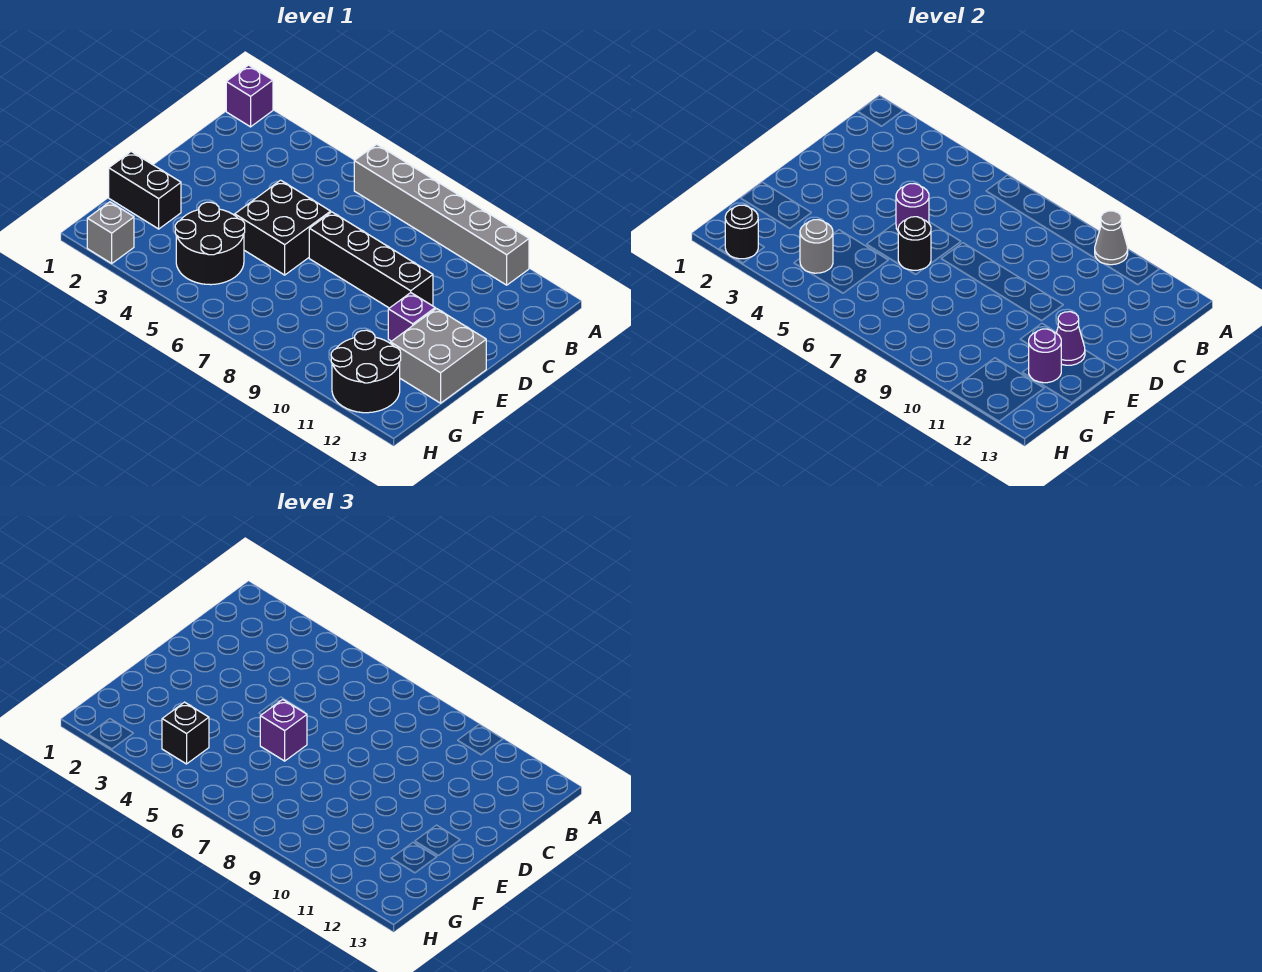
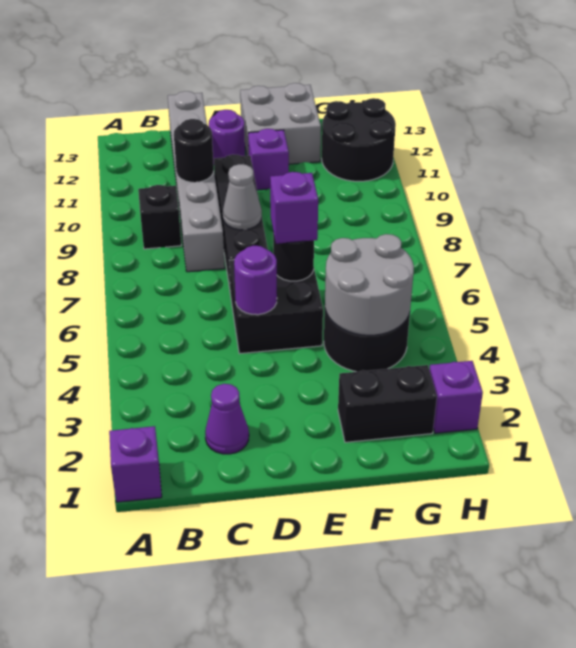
grey brick A6:A11 level 1 -> grey brick C8:C13 level 1
grey cone A10 level 2 -> grey cone D8 level 2
purple cone E12 level 2 -> purple cone C2 level 1
black brick F1:F2 level 1 -> black brick F2:G2 level 1
purple round brick F12 level 2 -> purple round brick D12 level 1
grey round brick G4 level 2 -> grey round brick F4:G5 level 2
black brick G4 level 3 -> black brick B9 level 1
grey brick H2 level 1 -> purple brick H2 level 1
black round brick H2 level 2 -> black round brick C10 level 2

